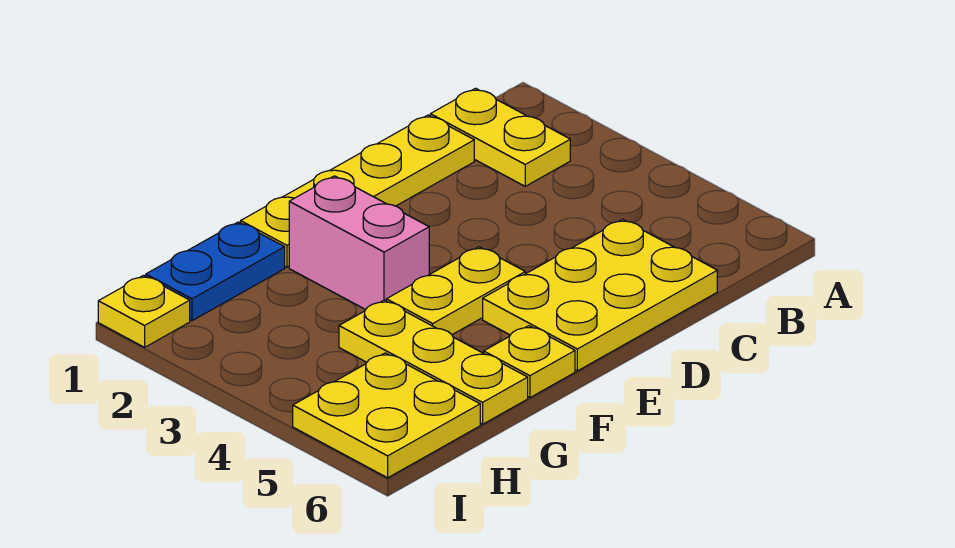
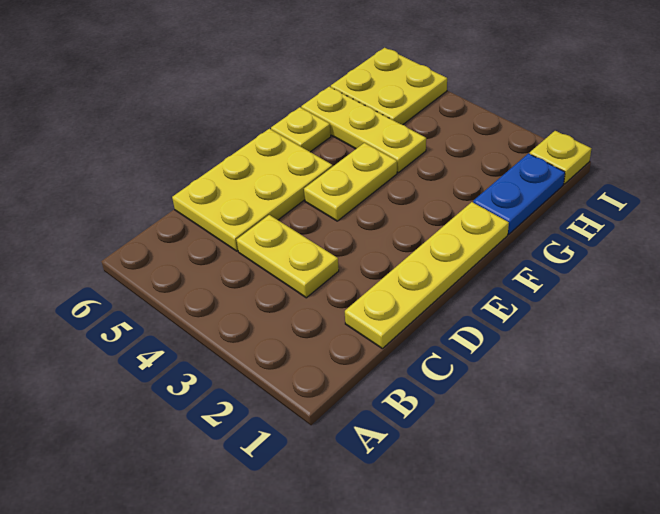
yellow plate B1:B2 level 1 -> yellow plate C3:C4 level 1
pink brick F2:F3 level 1 -> none

